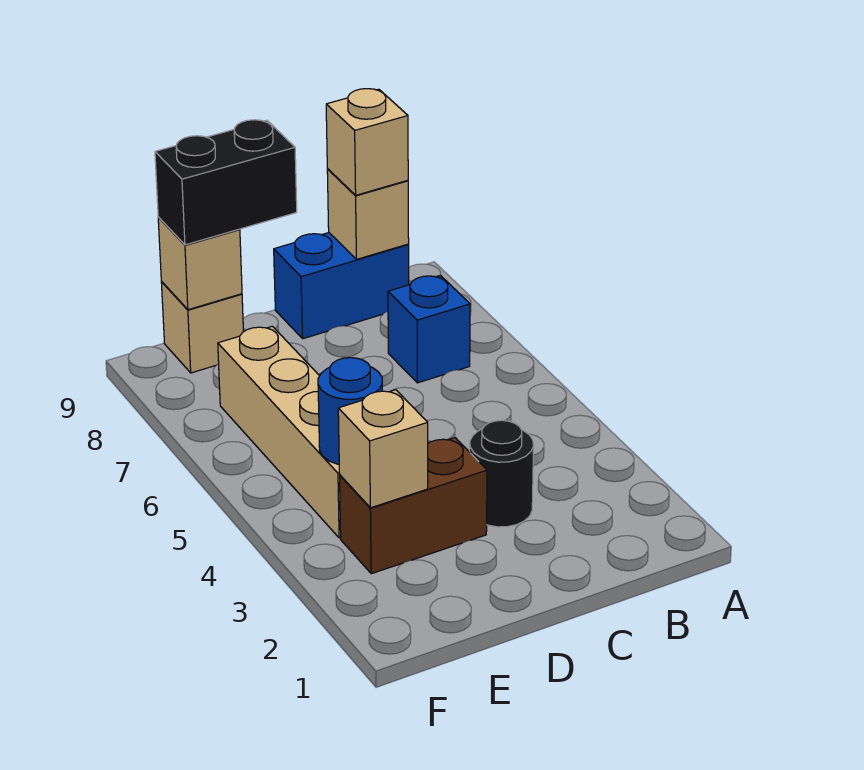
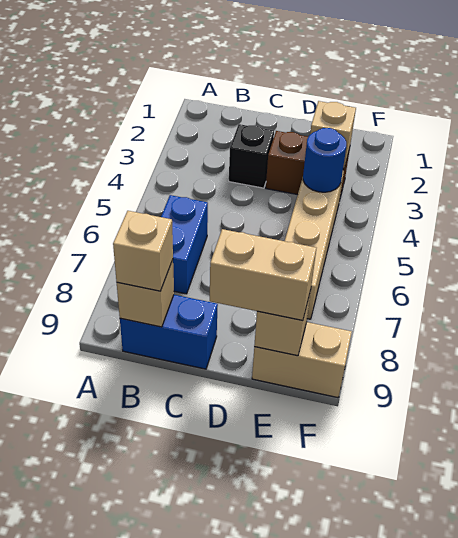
blue brick B7 level 1 -> blue brick B6:B7 level 1
black round brick C3 level 1 -> black brick C3 level 1
black brick D9:E9 level 3 -> tan brick D9:E9 level 3
tan brick E9 level 1 -> tan brick E9:F9 level 1

